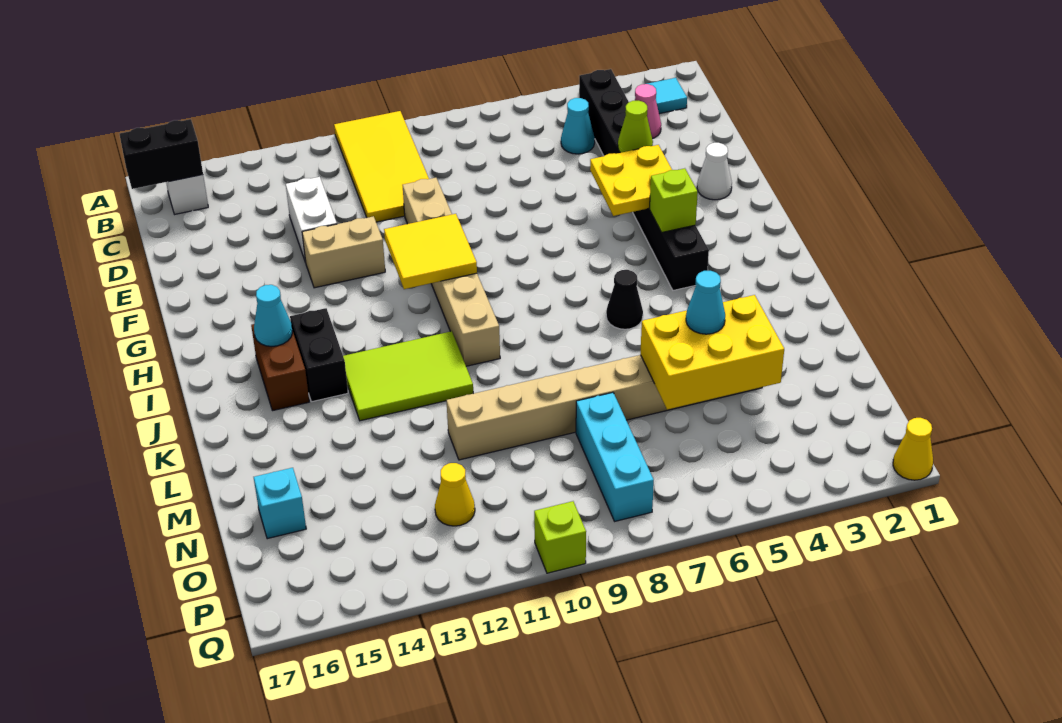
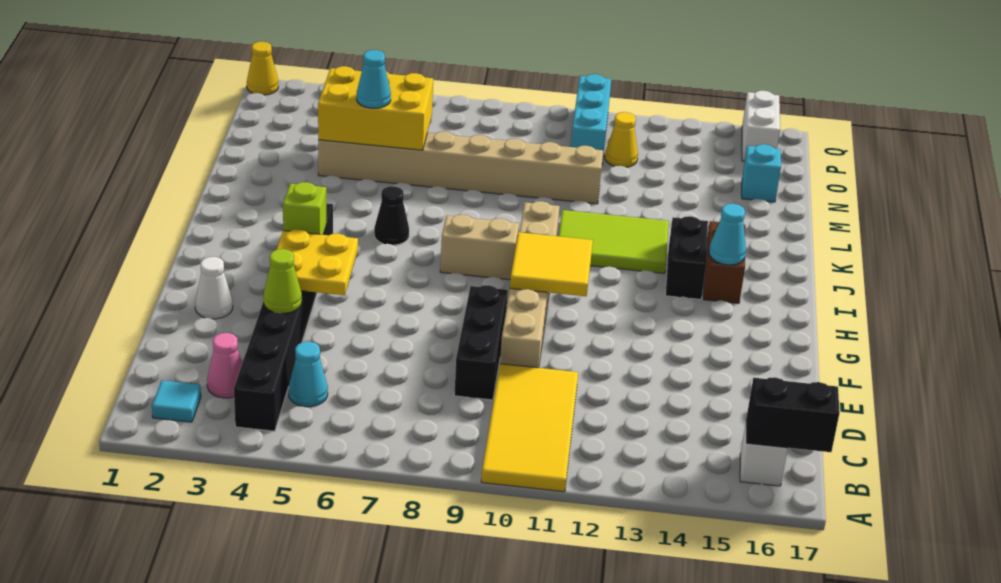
none -> black brick D9:F9 level 1
white brick D13:E13 level 1 -> white brick P16:Q16 level 1
tan brick F12:F13 level 1 -> tan brick I8:I9 level 1
cyan brick N8:P8 level 1 -> cyan brick O11:Q11 level 1
lime brick Q10 level 1 -> none

